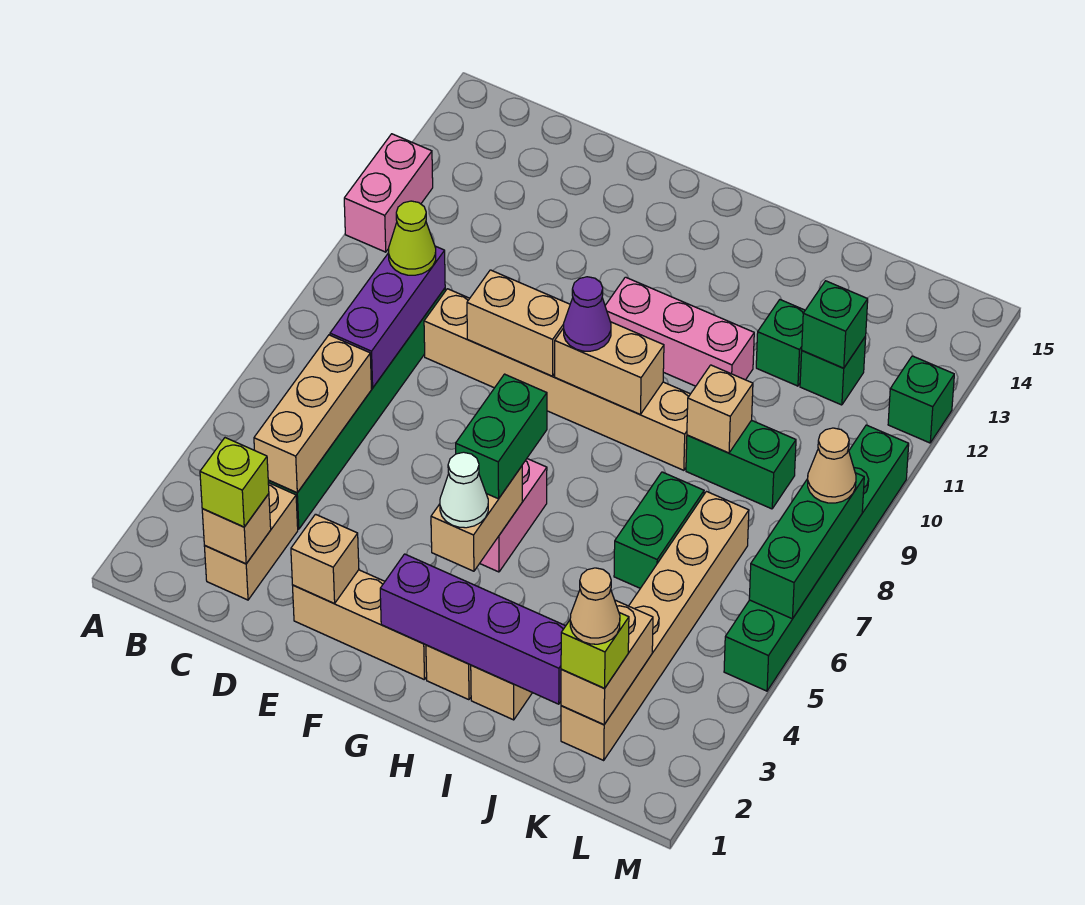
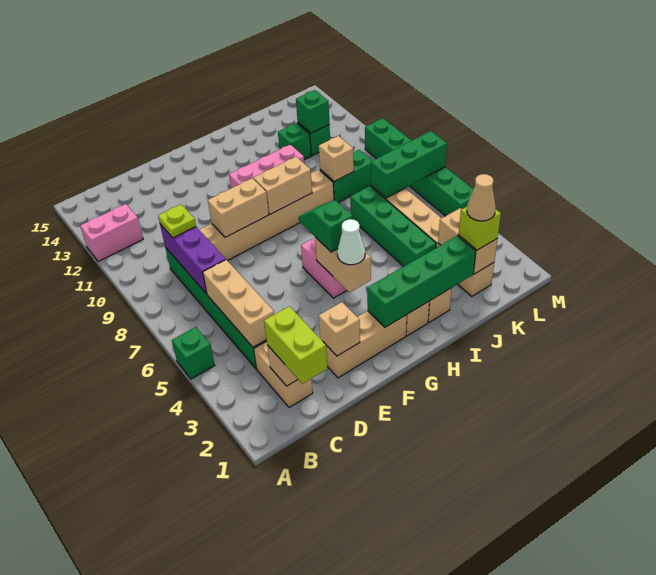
pink brick A11:A12 level 1 -> pink brick A12:B12 level 1
lime brick C2 level 3 -> lime brick C1:C2 level 3
lime cone C9 level 3 -> lime plate C9 level 3
purple brick G2:J2 level 2 -> green brick G2:J2 level 2
green brick G5:G6 level 3 -> green slope G5:G6 level 3 top 5
purple cone G9 level 3 -> none
green brick J6:J7 level 1 -> green brick J4:J7 level 1
green brick M6:M8 level 2 -> green brick K7:M7 level 2
tan cone M8 level 3 -> none
green brick M12 level 1 -> green brick A5 level 1

